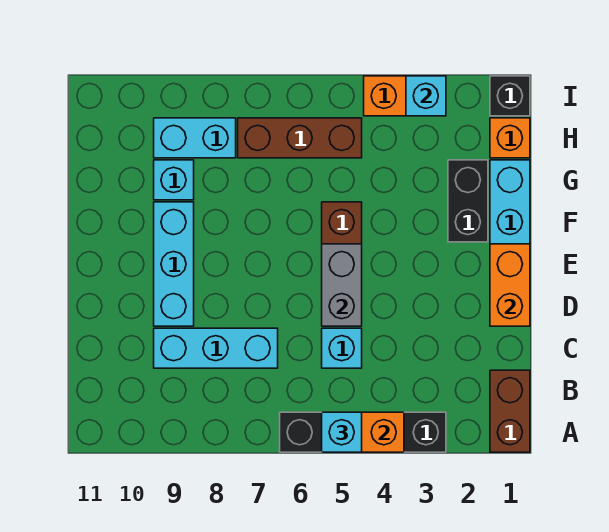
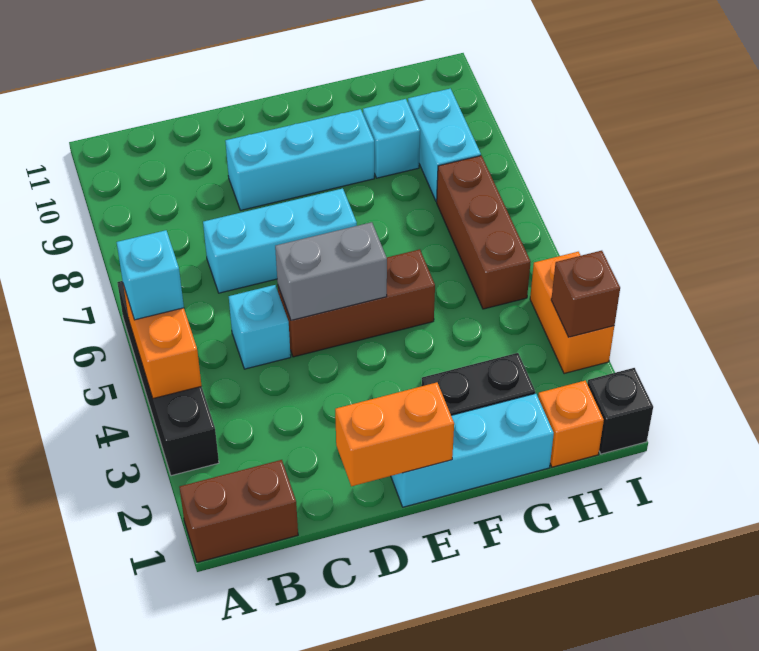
cyan brick C7:C9 level 1 -> cyan brick C7:E7 level 1
cyan brick I3 level 2 -> brown brick I3 level 2

